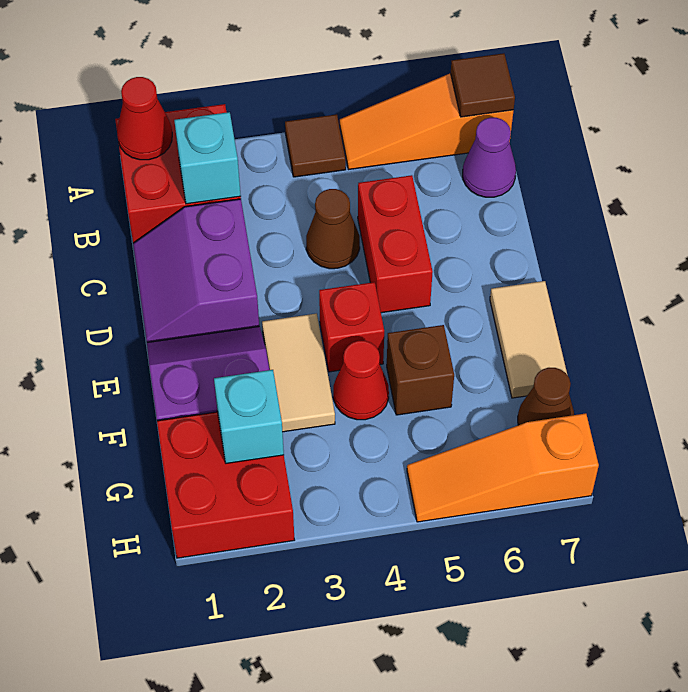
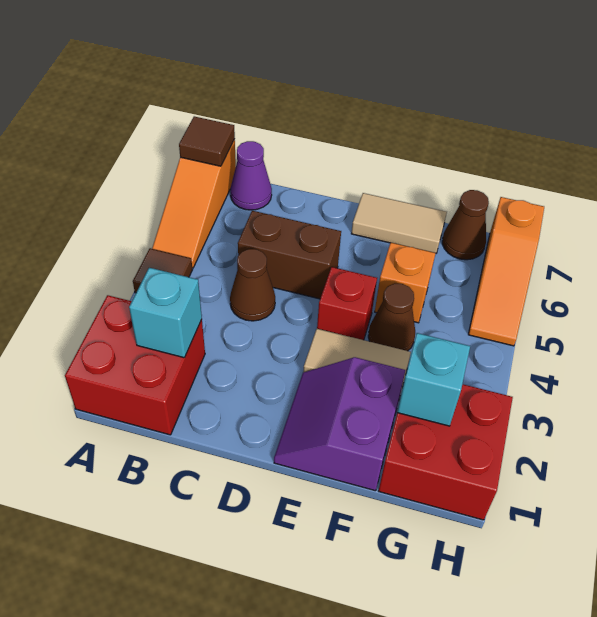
red cone A1 level 2 -> none
purple slope C1:D2 level 1 top 2 -> none
red brick C5:D5 level 1 -> brown brick C5:D5 level 1
red cone F4 level 1 -> brown cone F4 level 1
brown brick F5 level 1 -> orange brick F5 level 1

